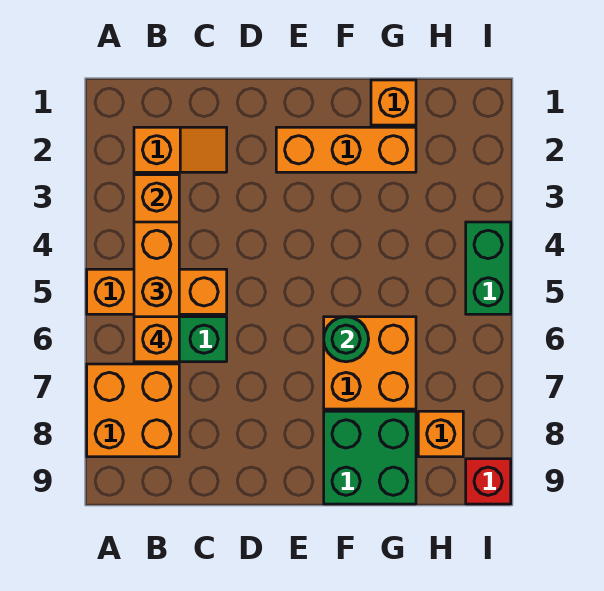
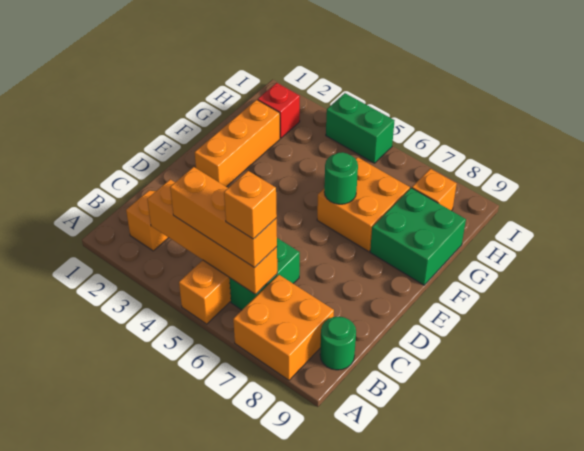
none -> green round brick B9 level 1
orange brick G1 level 1 -> none
red brick I9 level 1 -> red brick H2 level 1

